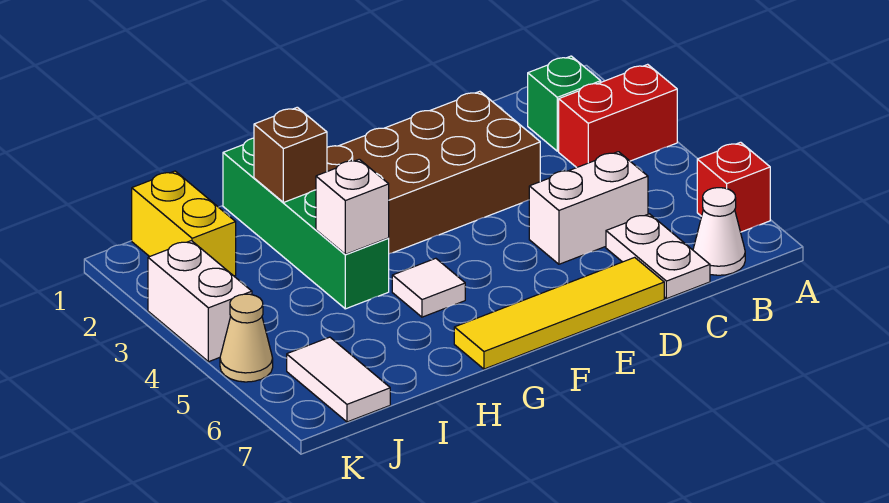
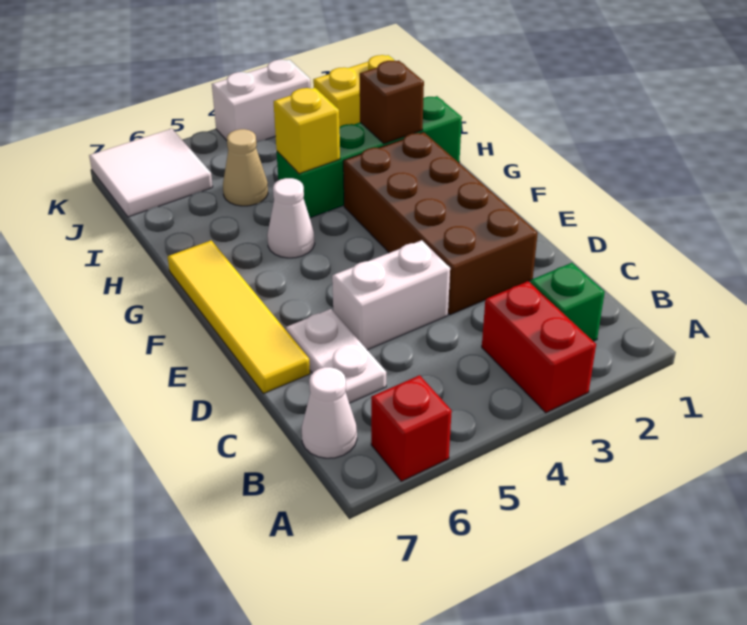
white brick C5:D5 level 1 -> white brick D4:D5 level 1
white plate C6:C7 level 1 -> white plate C6:D6 level 1
white tile G5 level 1 -> white cone G5 level 1
white brick H4 level 2 -> yellow brick H4 level 2
white tile J6:J7 level 1 -> white tile J6:K7 level 1
tan cone K5 level 1 -> tan cone I5 level 1

